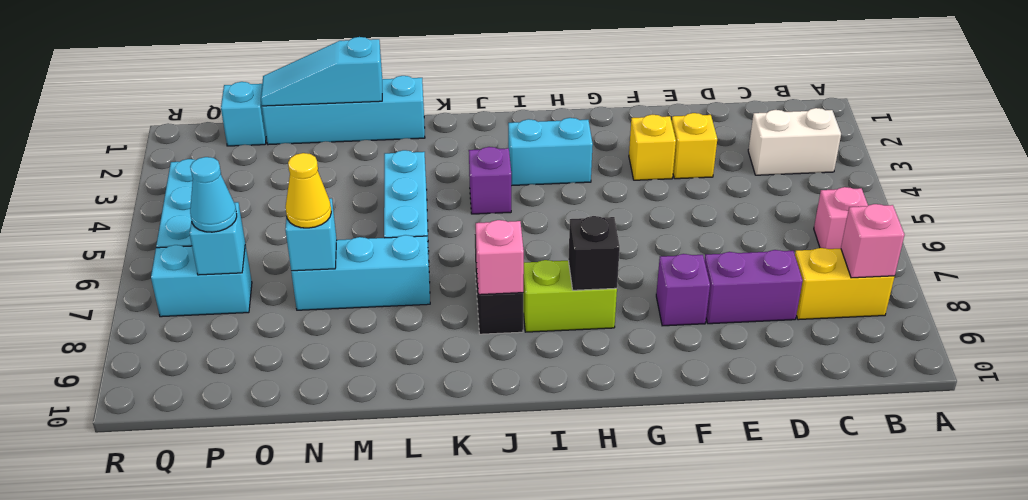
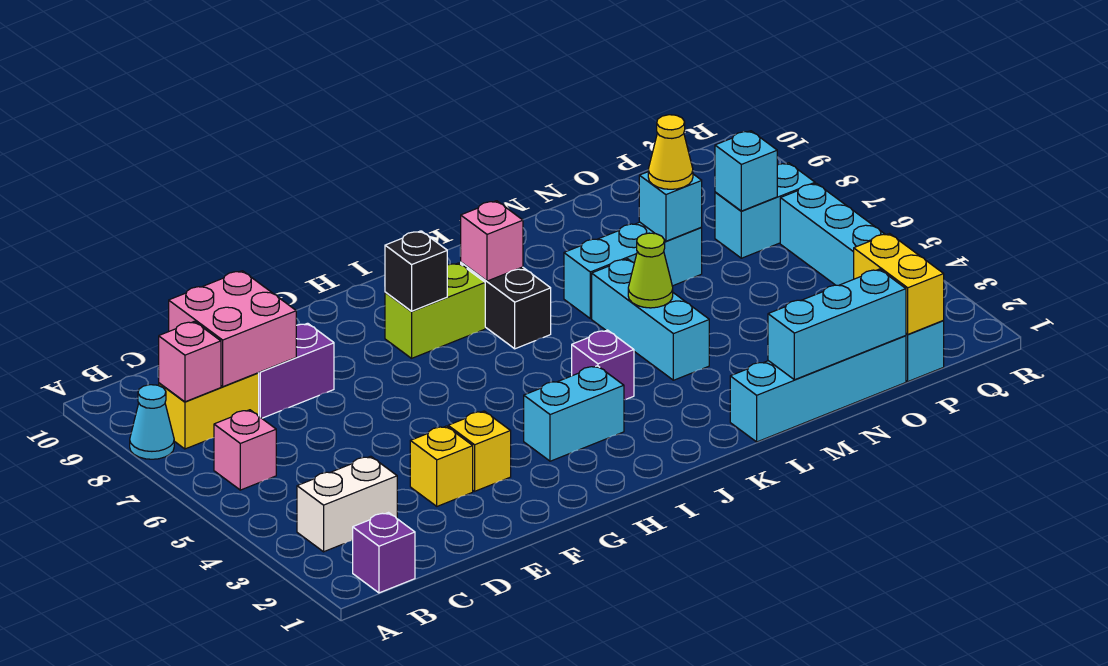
none -> pink brick C8:D9 level 2
purple brick F8 level 1 -> purple brick B1 level 1
none -> lime cone L5 level 2
cyan slope M1:O1 level 2 top M -> cyan brick M1:O1 level 2
none -> yellow brick P1:P2 level 2
cyan cone P7 level 3 -> cyan cone A8 level 1

